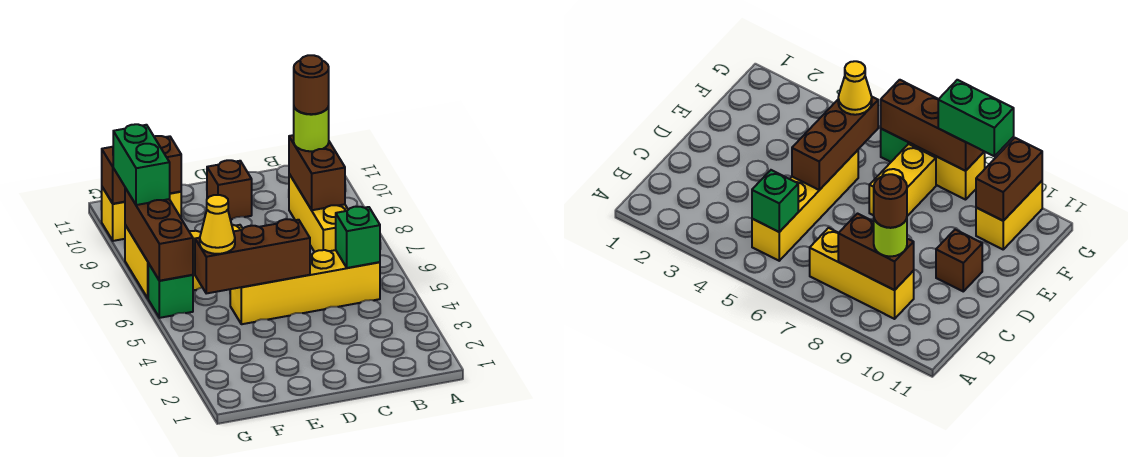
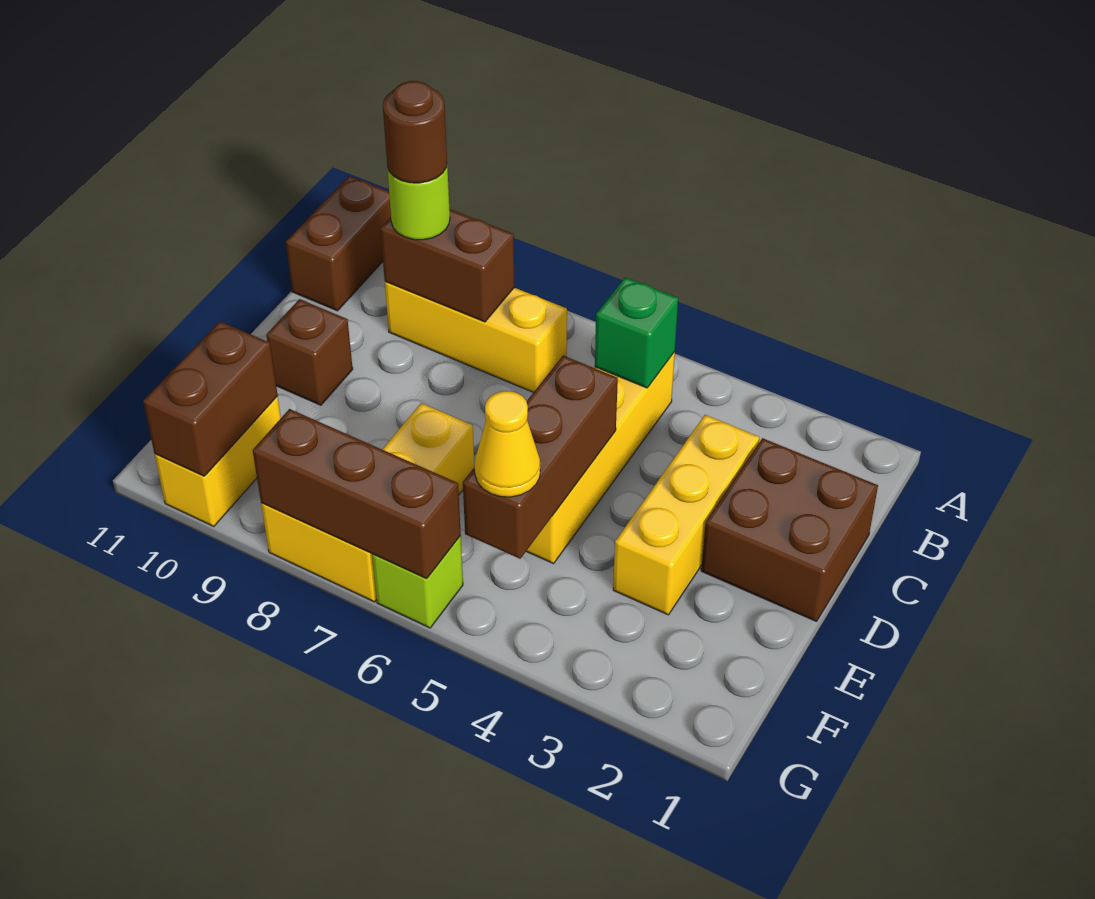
none -> brown brick A11:B11 level 1
none -> brown brick C1:D2 level 1
none -> yellow brick C3:E3 level 1
green brick G6 level 1 -> lime brick G6 level 1
green brick G8:G9 level 3 -> none

